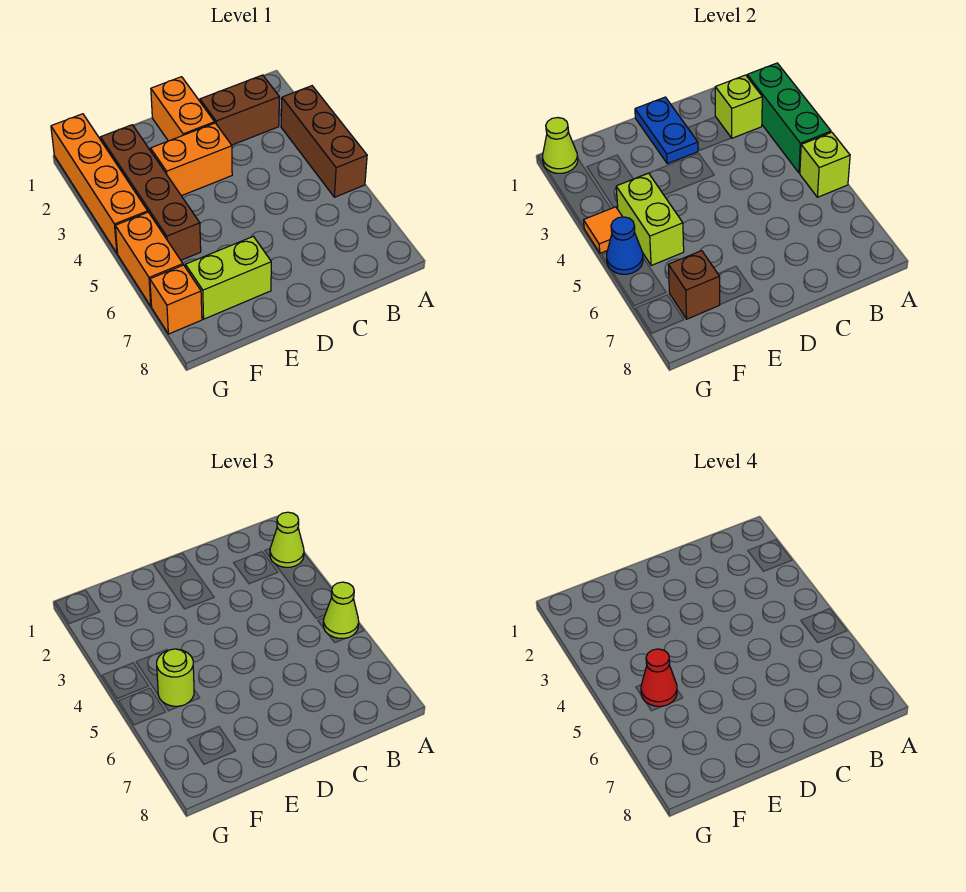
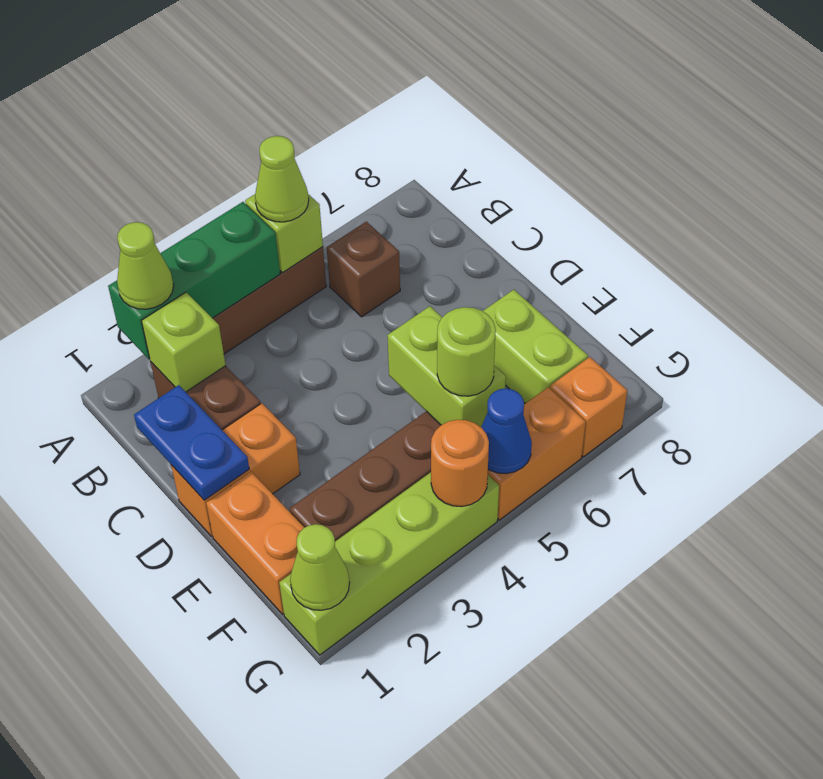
blue plate D1:D2 level 2 -> blue plate C1:D1 level 2
orange brick D3:E3 level 1 -> orange brick E1:F1 level 1
lime brick F4:F5 level 2 -> lime brick E5:F5 level 2
red cone F5 level 4 -> none
brown brick F7 level 2 -> brown brick B6 level 1
orange brick G1:G4 level 1 -> lime brick G1:G4 level 1
orange tile G4 level 2 -> orange round brick G4 level 2

